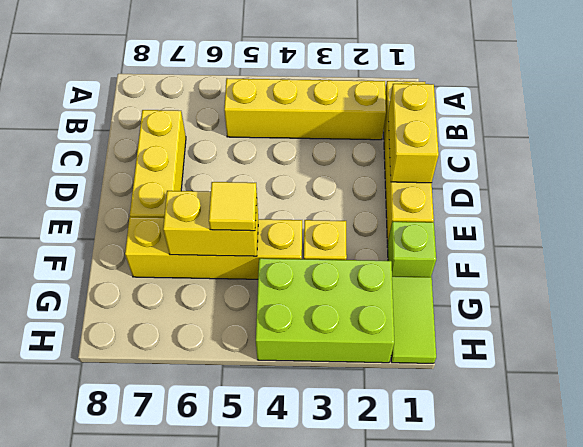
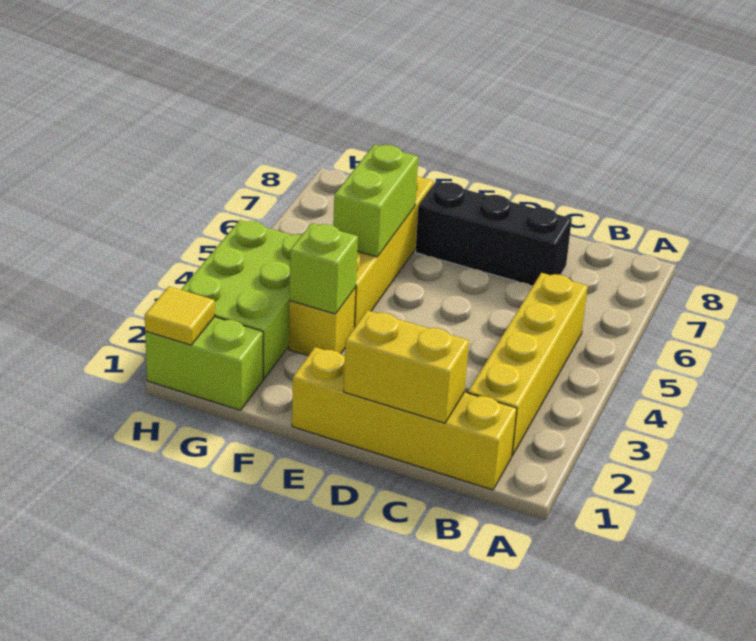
yellow brick C7:E7 level 1 -> black brick C7:E7 level 1
lime brick F1 level 1 -> lime brick F3 level 2
yellow brick F5:F6 level 2 -> lime brick F5:F6 level 2
yellow tile F5 level 3 -> yellow tile H1 level 2
lime tile G1:H1 level 1 -> lime brick G1:H1 level 1

